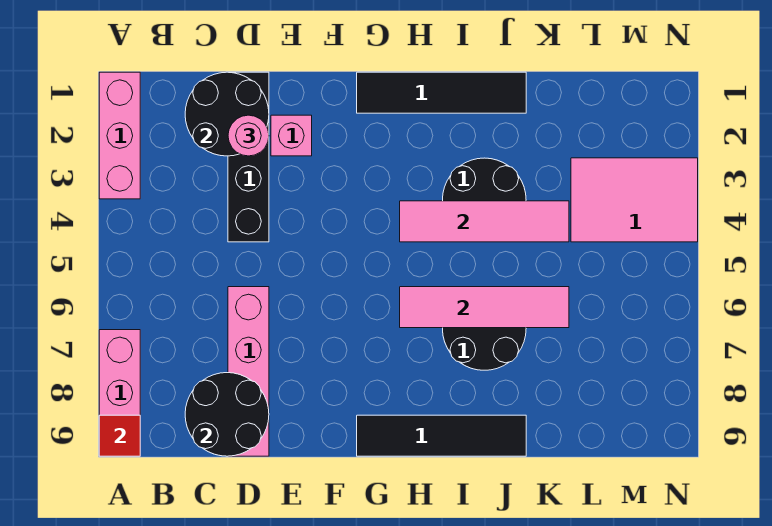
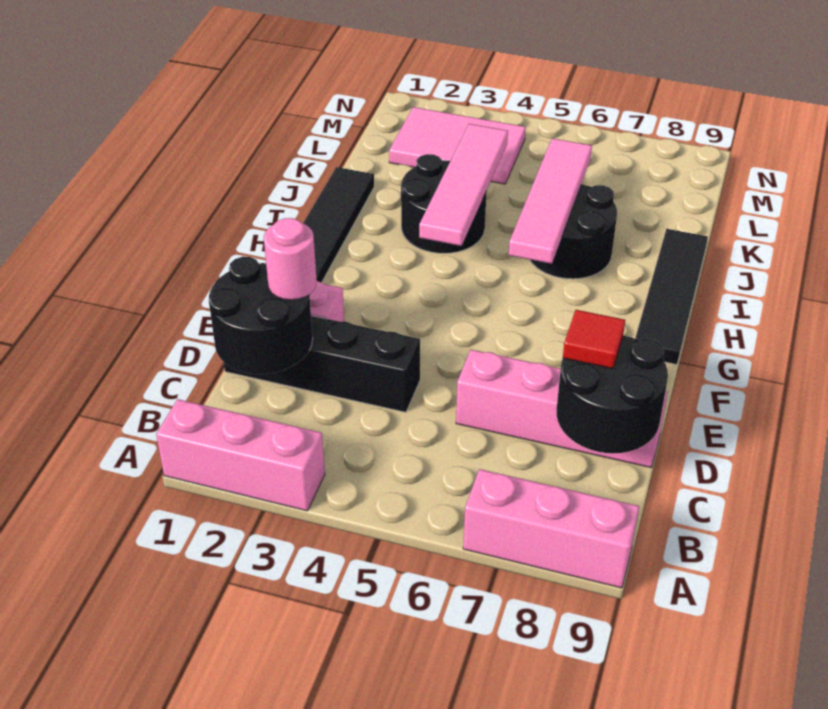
red tile A9 level 2 -> red tile D8 level 3
pink tile L3:N4 level 1 -> pink tile L2:M4 level 1

